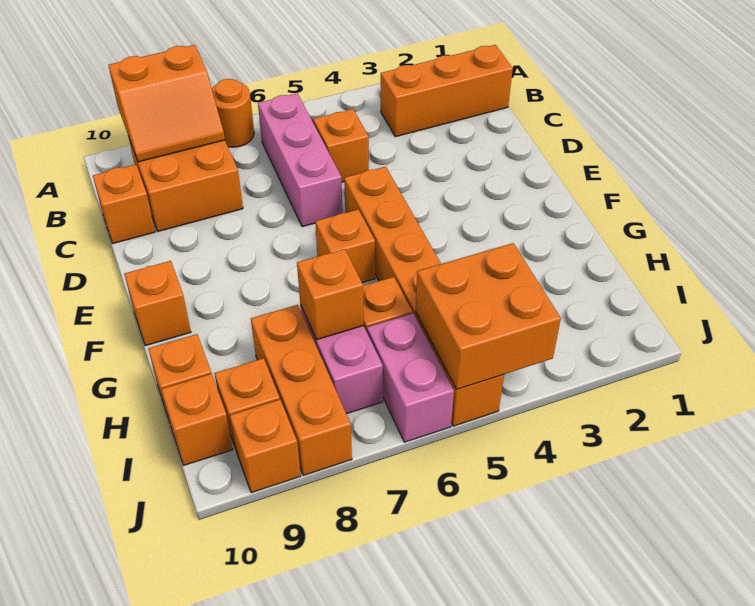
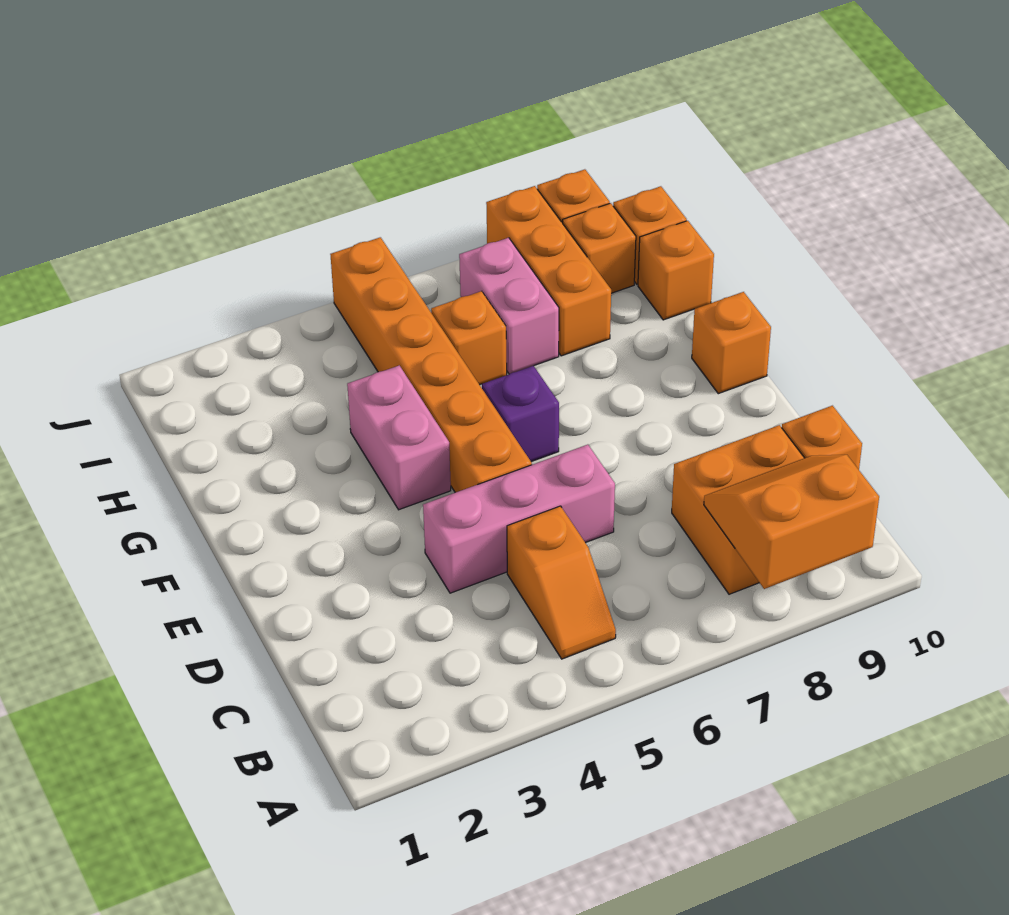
orange round brick A7 level 1 -> none
orange brick B1:B3 level 1 -> none
pink brick B6:D6 level 1 -> pink brick D4:D6 level 1
orange brick F6 level 1 -> purple brick F6 level 1
orange brick H7 level 2 -> none
orange brick I4:J5 level 2 -> none
pink brick I6:J6 level 1 -> pink brick F4:G4 level 1

